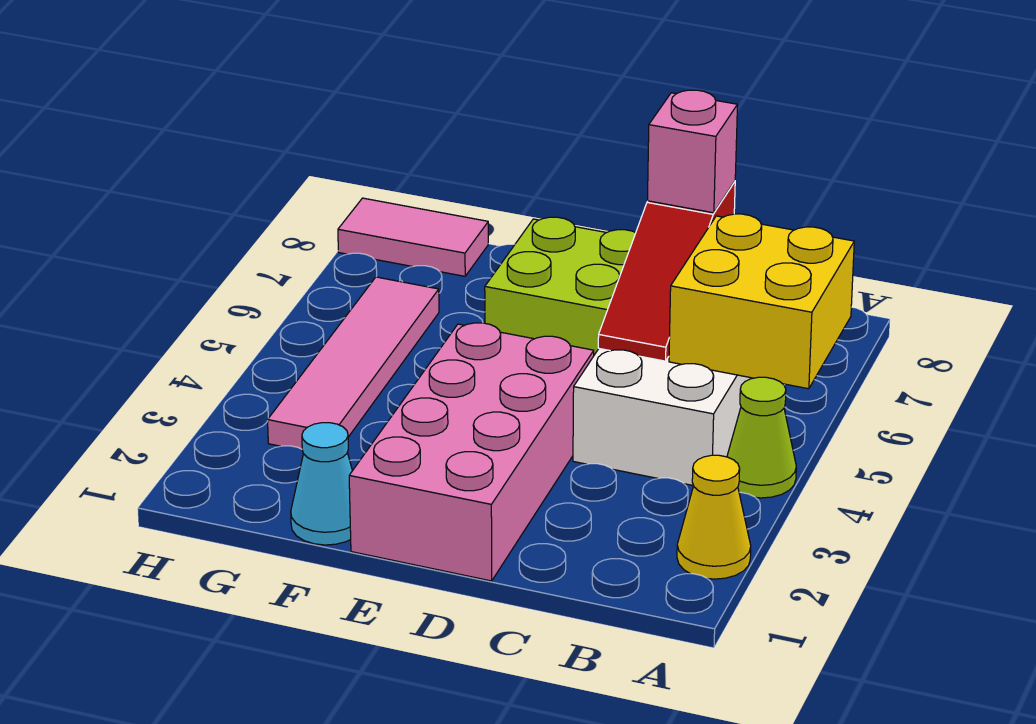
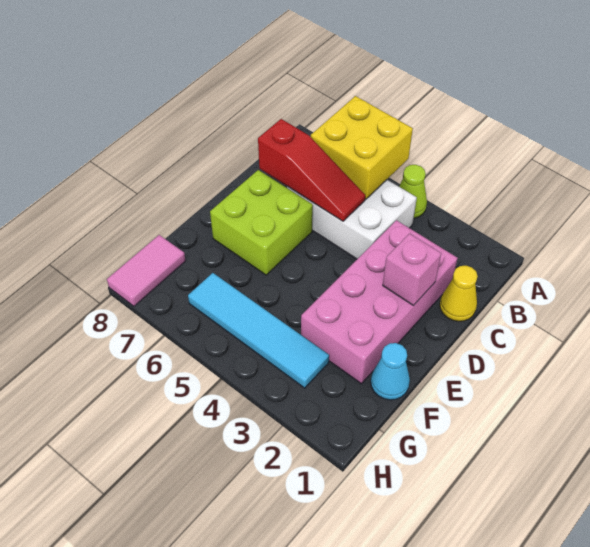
yellow cone A2 level 1 -> yellow cone C1 level 1
pink brick C7 level 3 -> pink brick D2 level 2
pink brick D1:E4 level 1 -> pink brick C2:F3 level 1
pink tile G3:G6 level 1 -> cyan tile G3:G6 level 1

